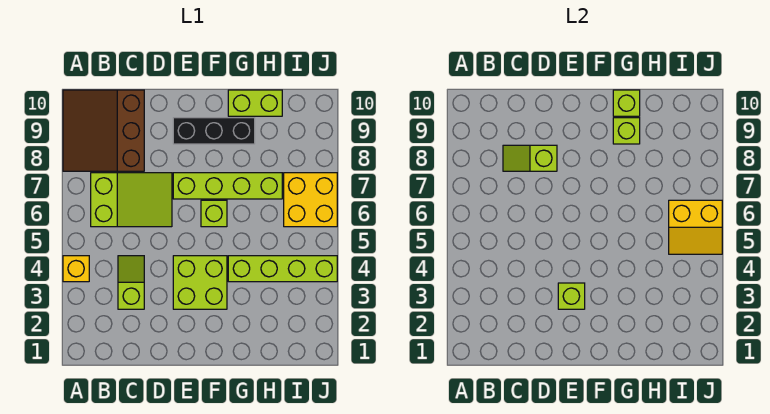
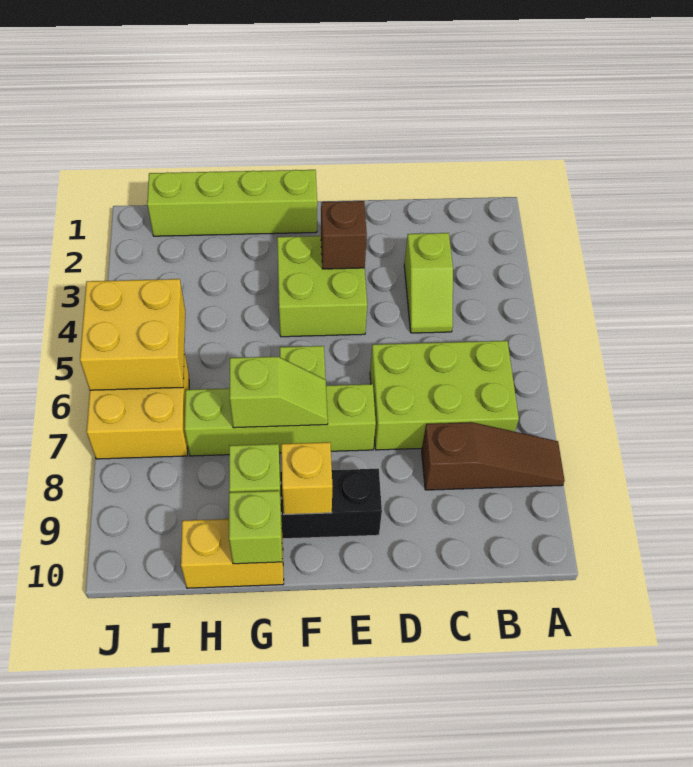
yellow brick A4 level 1 -> yellow brick F9 level 2
brown slope A8:C10 level 1 top C -> brown slope A8:C8 level 1 top C
lime slope B6:D7 level 1 top B -> lime brick B6:D7 level 1
lime slope C8:D8 level 2 top D -> lime slope F7:G7 level 2 top G
lime brick E3 level 2 -> brown brick E3 level 2
lime brick G4:J4 level 1 -> lime brick F1:I1 level 1
lime brick G10:H10 level 1 -> yellow brick G10:H10 level 1
yellow slope I5:J6 level 2 top 6 -> yellow brick I5:J6 level 2

